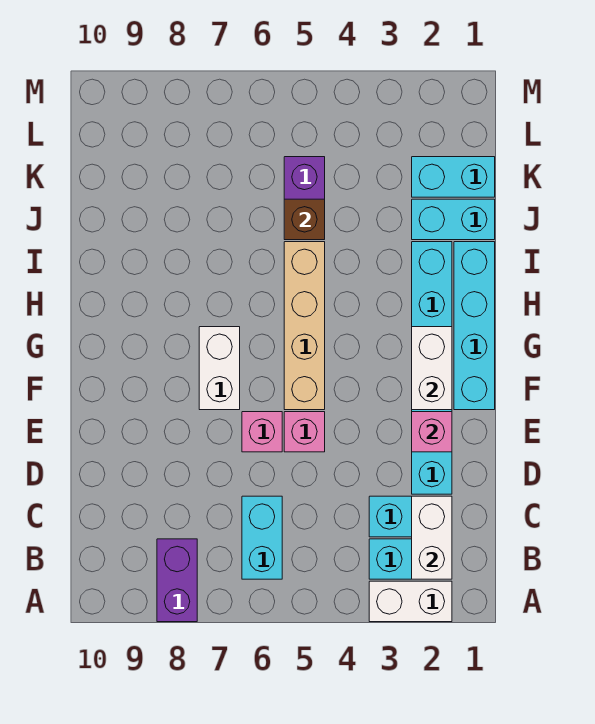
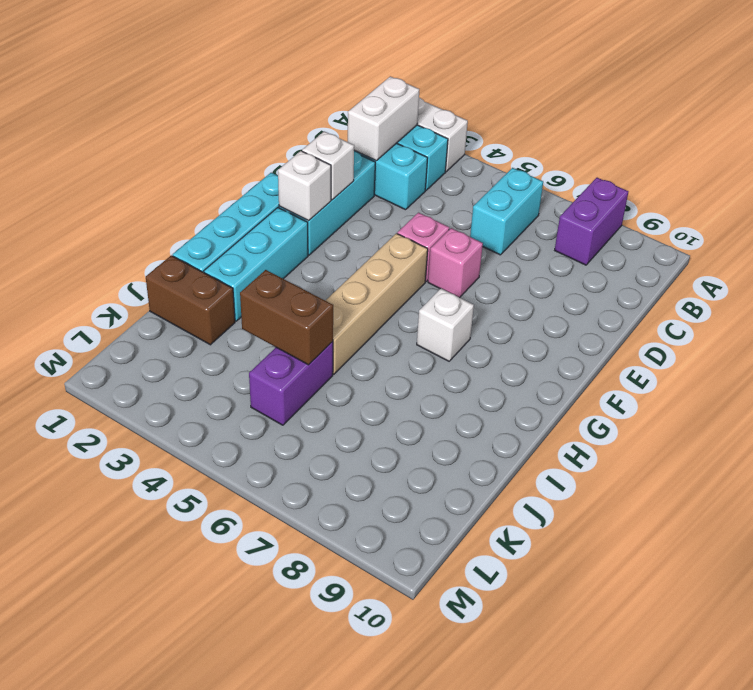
pink brick E2 level 2 -> white brick E2 level 2
white brick F2:G2 level 2 -> white brick F2 level 2
white brick F7:G7 level 1 -> white brick G7 level 1
cyan brick J1:J2 level 1 -> brown brick J1:J2 level 1
brown brick J5 level 2 -> brown brick J4:J5 level 2
cyan brick K1:K2 level 1 -> none

